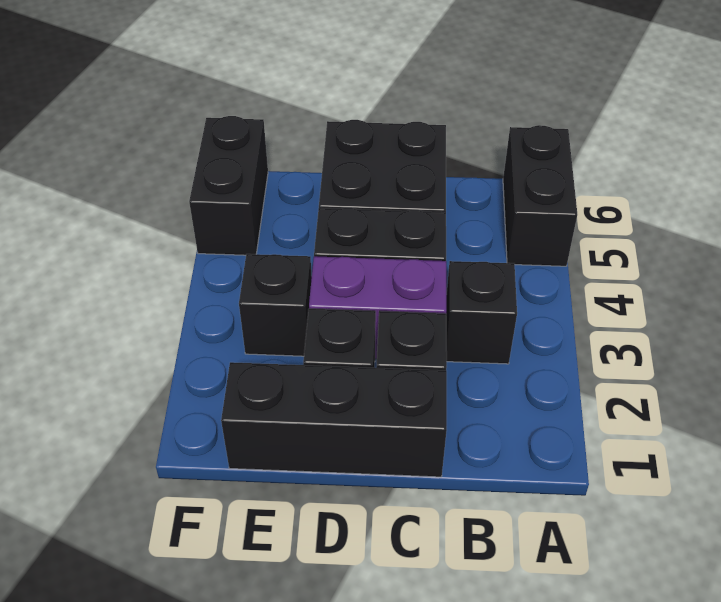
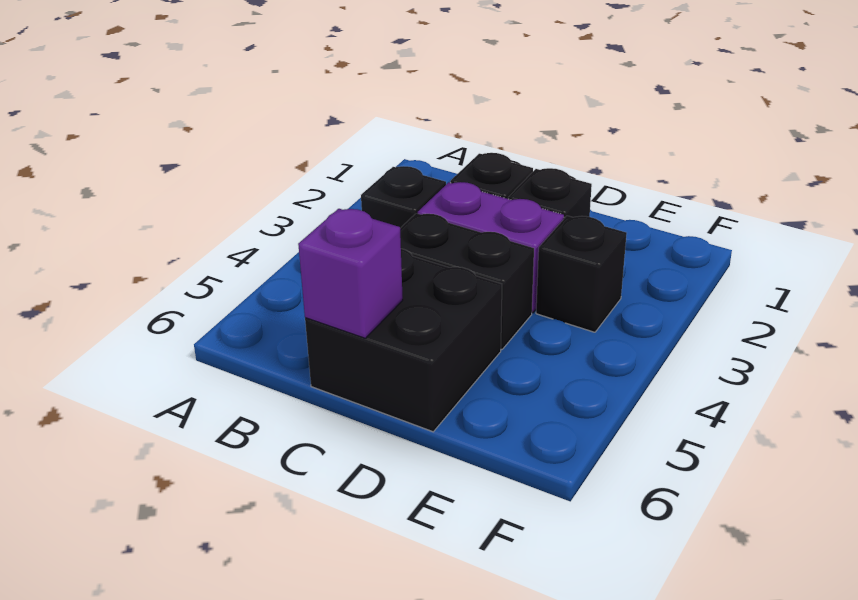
black brick A5:A6 level 1 -> none
black brick C1:E1 level 1 -> none
none -> purple brick C6 level 2
black brick F5:F6 level 1 -> none

